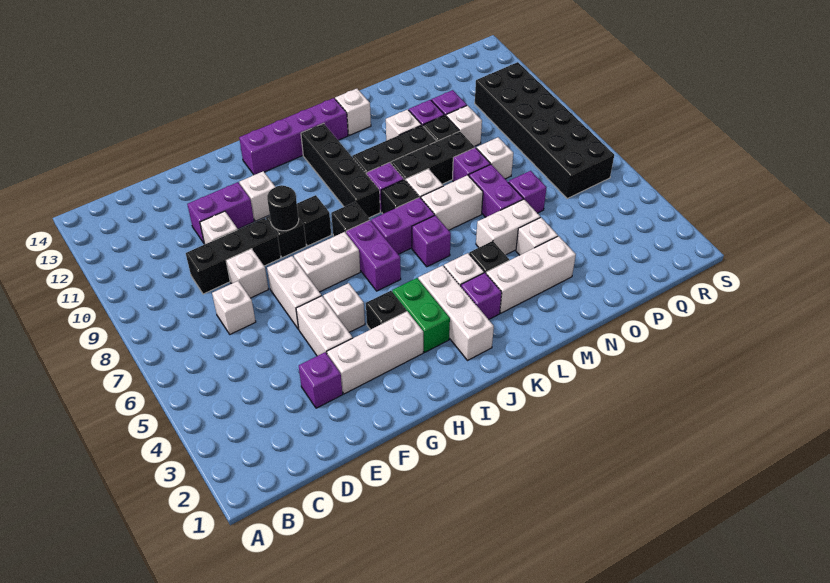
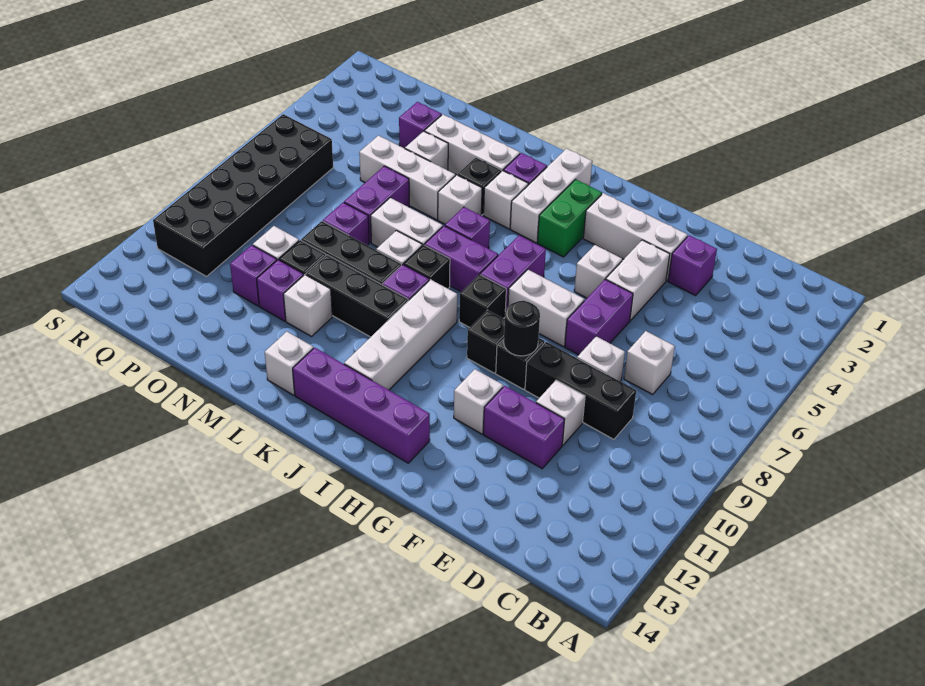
white brick F6:F7 level 1 -> purple brick F6:F7 level 1
black brick H4 level 1 -> none
black brick J9:J12 level 1 -> white brick J9:J12 level 1
white brick M5:N5 level 1 -> white brick M5:O5 level 1
purple brick O6 level 1 -> purple brick O3 level 1
white brick O8 level 1 -> white brick L5 level 1

